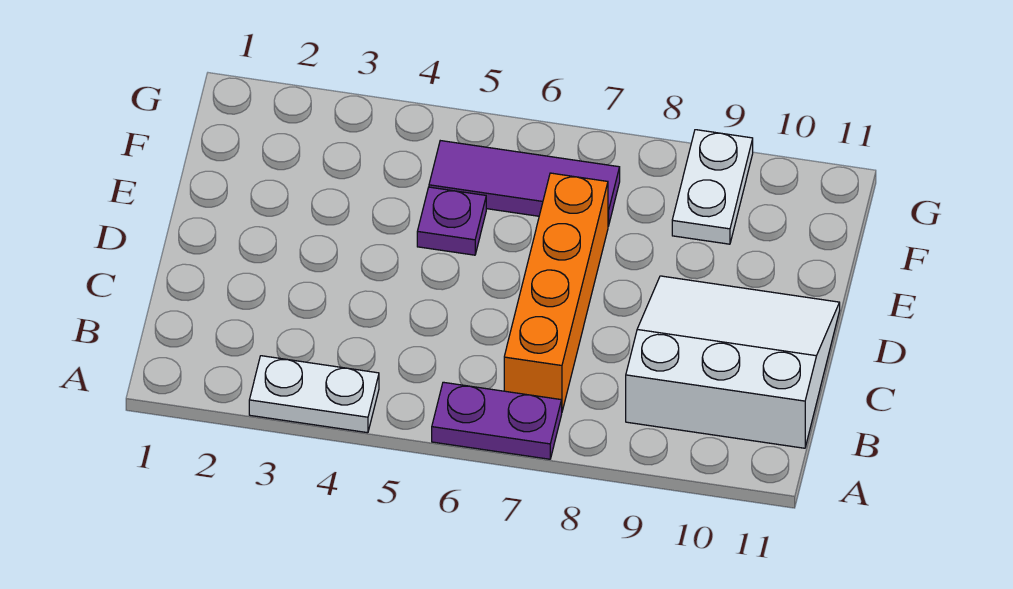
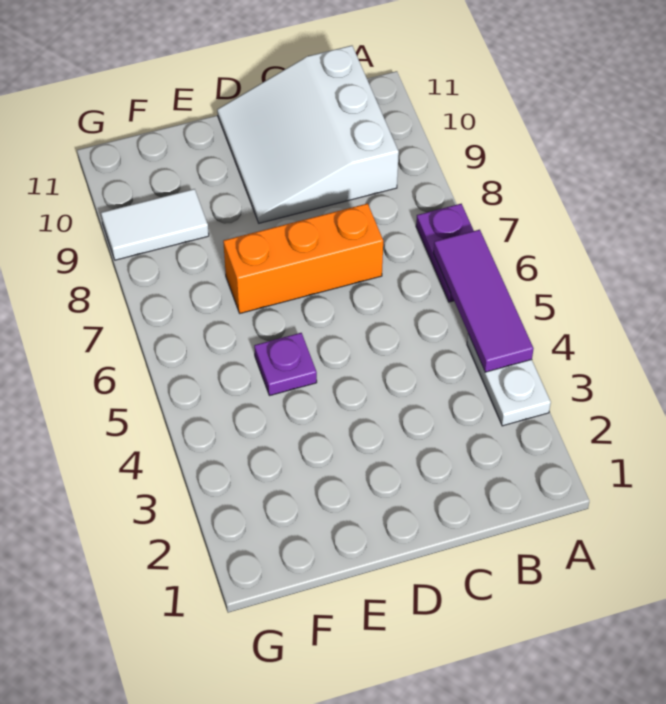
orange brick B7:E7 level 1 -> orange brick C7:E7 level 1
purple tile F5:F7 level 1 -> purple tile A4:A6 level 2
white plate F9:G9 level 1 -> white tile F9:G9 level 1

